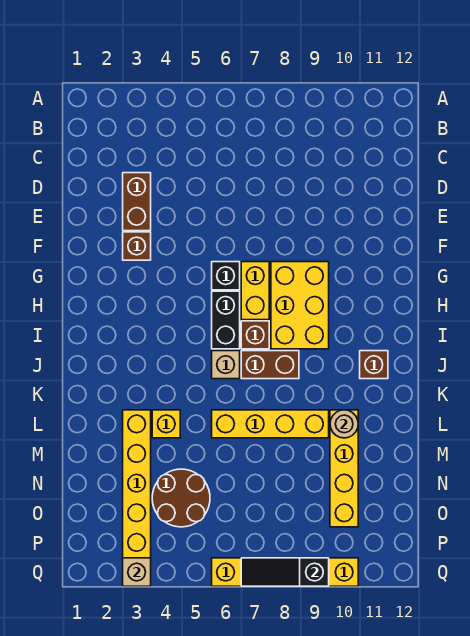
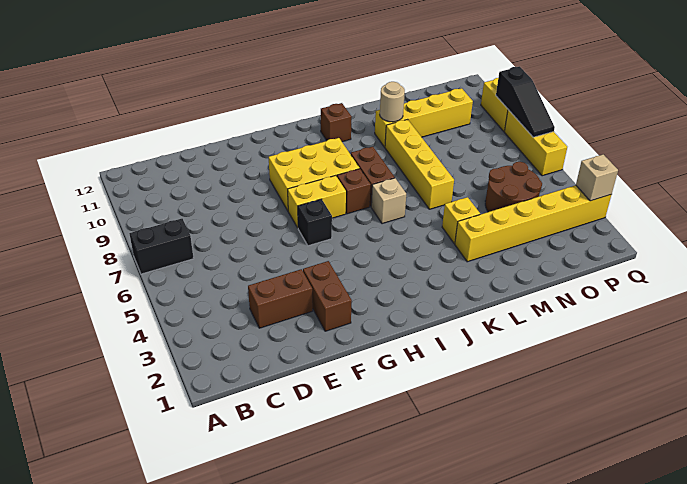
brown brick F3 level 1 -> brown brick F2:F3 level 1
black brick H6:I6 level 1 -> black brick A7:B7 level 1

